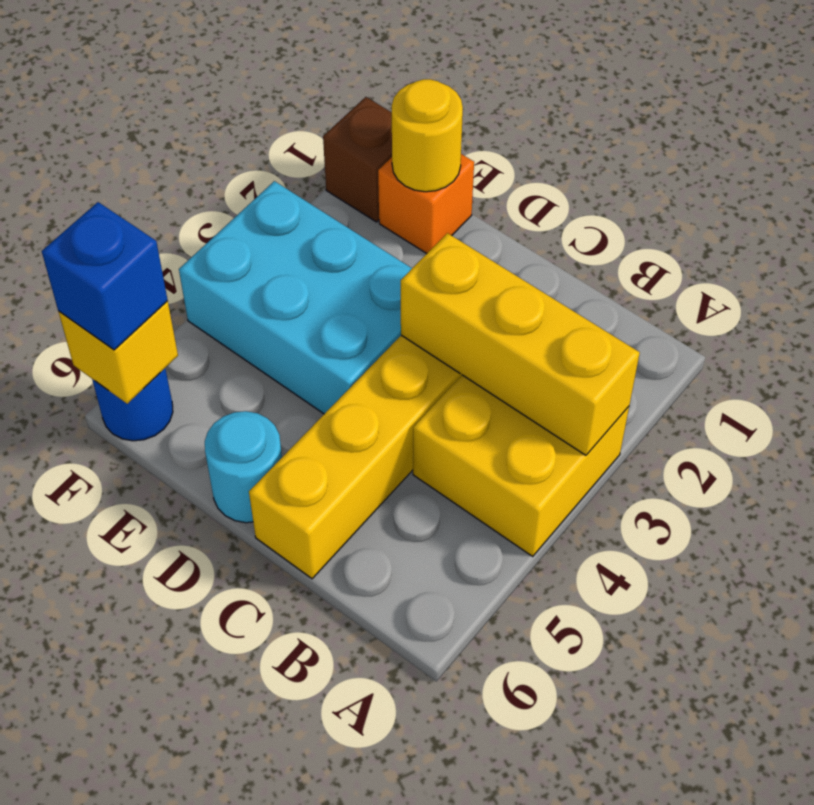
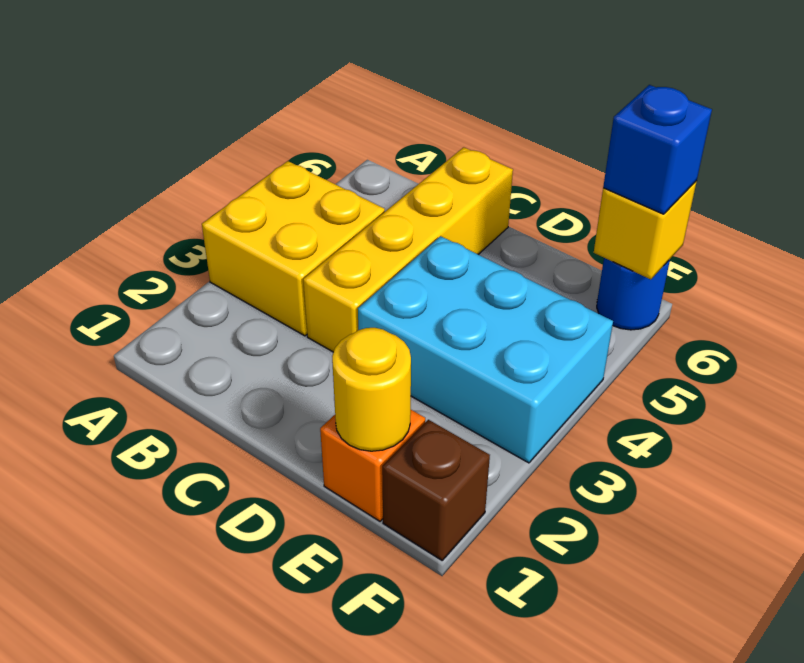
yellow brick A3:C3 level 2 -> none
cyan round brick D6 level 1 -> none

